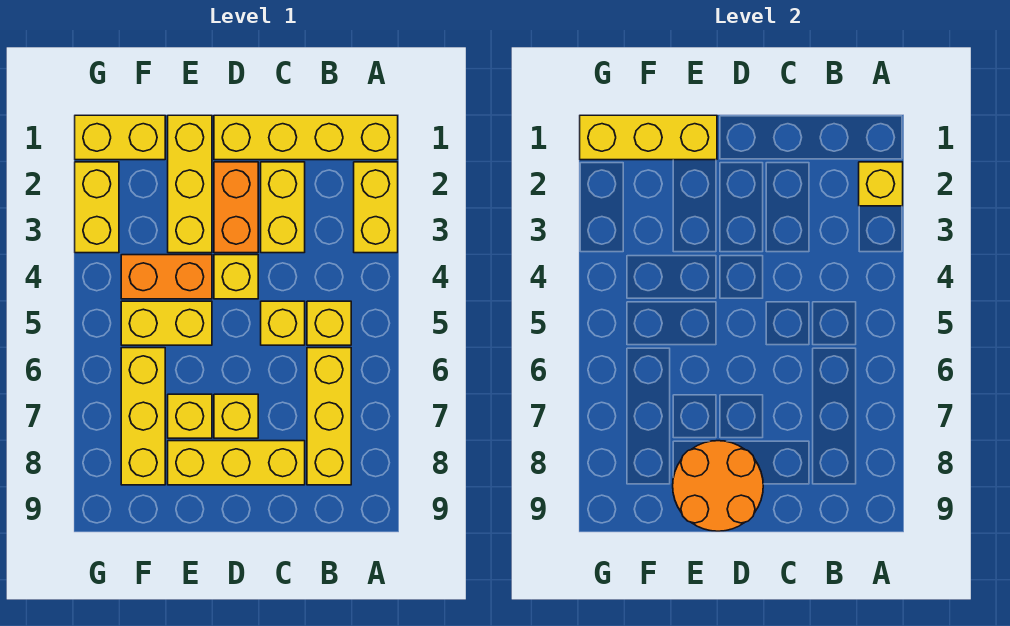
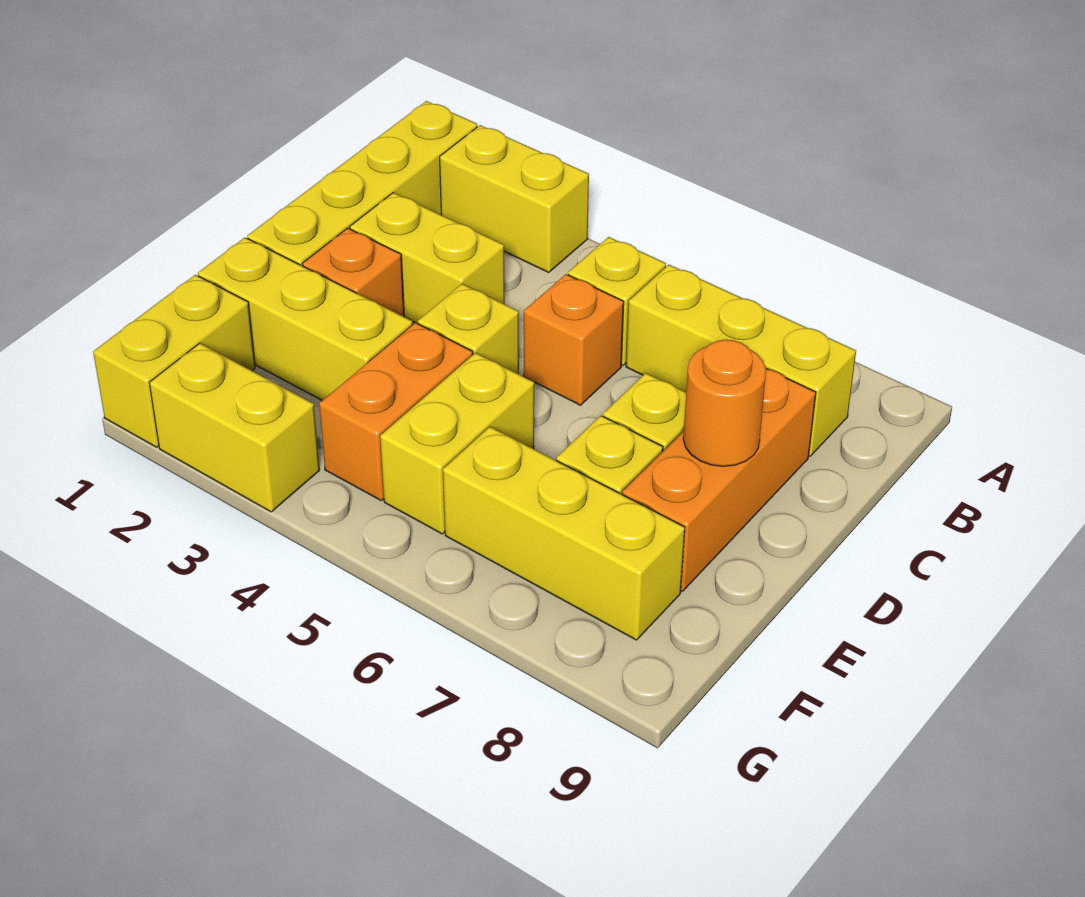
yellow brick A2 level 2 -> none
yellow brick C5 level 1 -> orange brick C5 level 1
yellow brick C8:E8 level 1 -> orange brick C8:E8 level 1
orange brick D2:D3 level 1 -> orange brick D2 level 1
orange round brick D8:E9 level 2 -> orange round brick D8 level 2
yellow brick E1:G1 level 2 -> none

